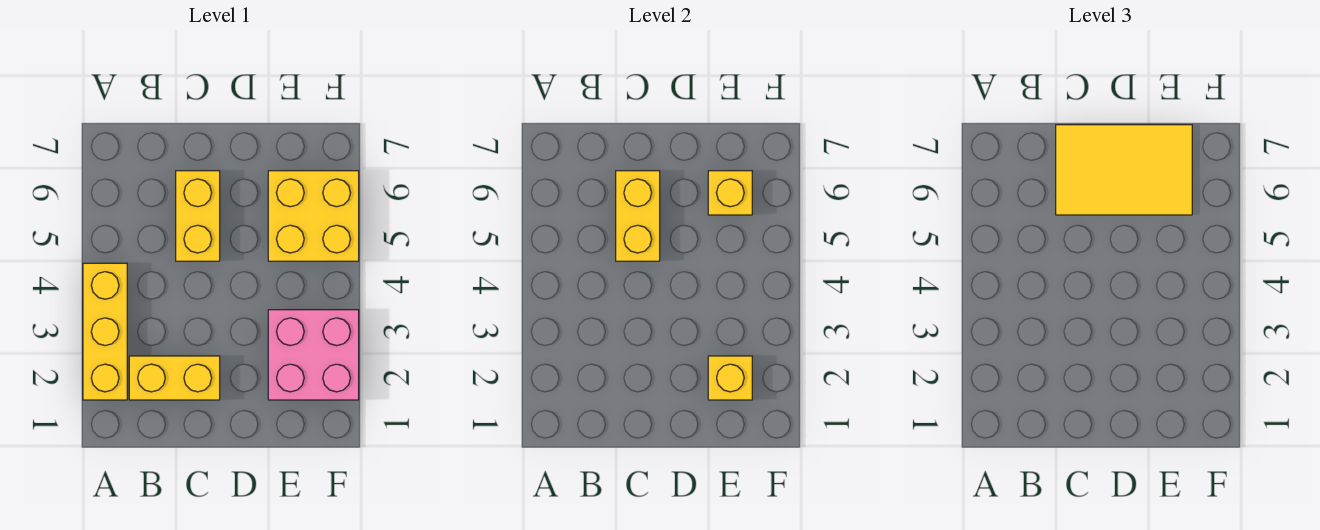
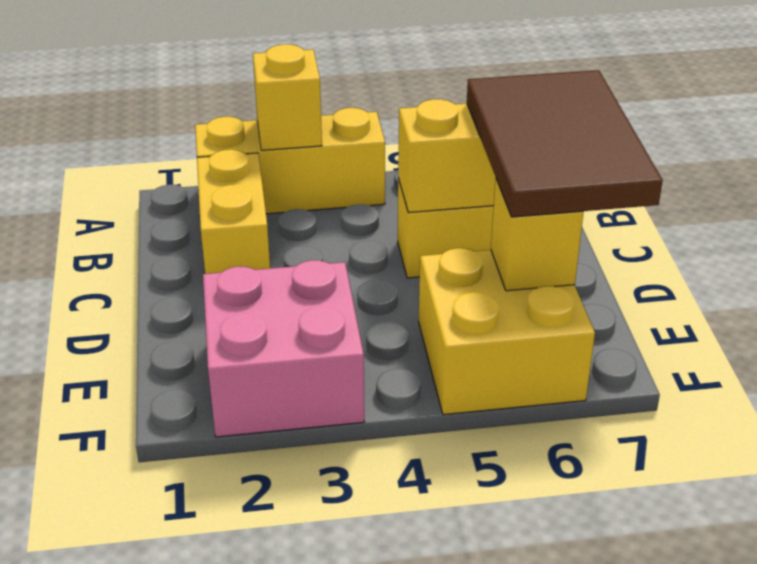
yellow tile C6:E7 level 3 -> brown tile C6:E7 level 3
yellow brick E2 level 2 -> yellow brick A3 level 2

